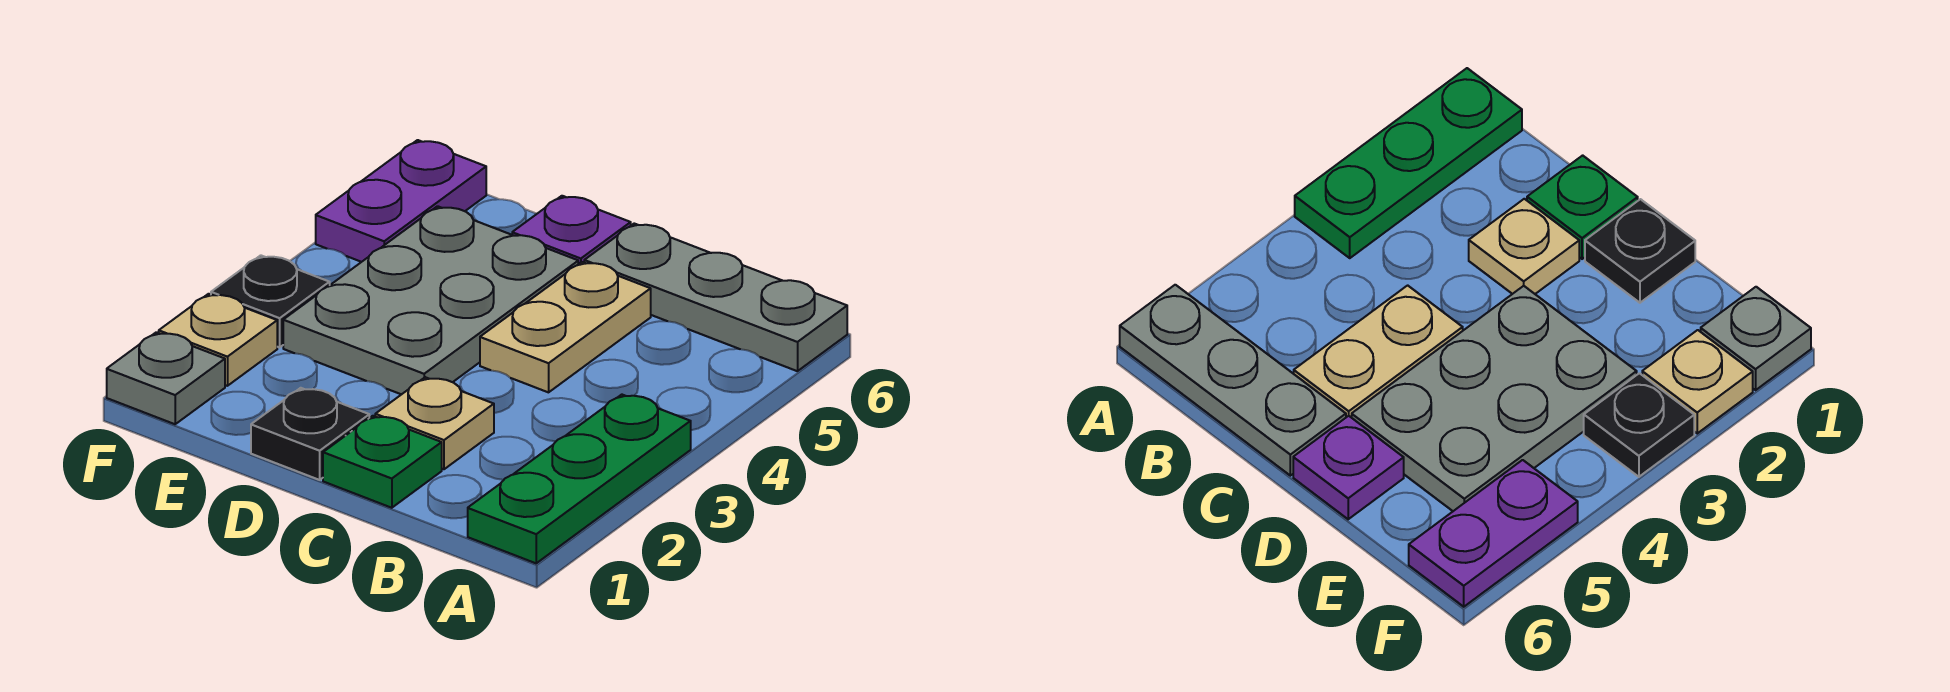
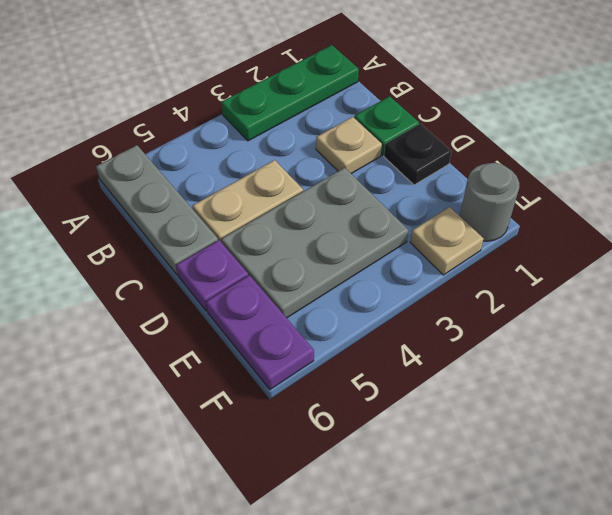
grey plate F1 level 1 -> grey round brick F1 level 1
black plate F3 level 1 -> none
purple plate F5:F6 level 1 -> purple plate E6:F6 level 1

